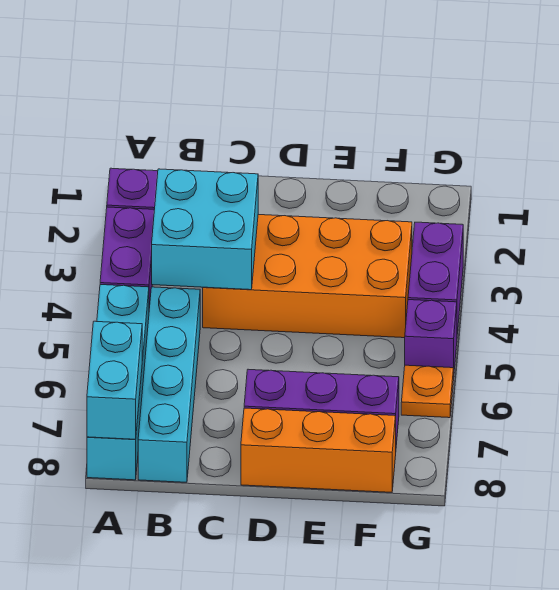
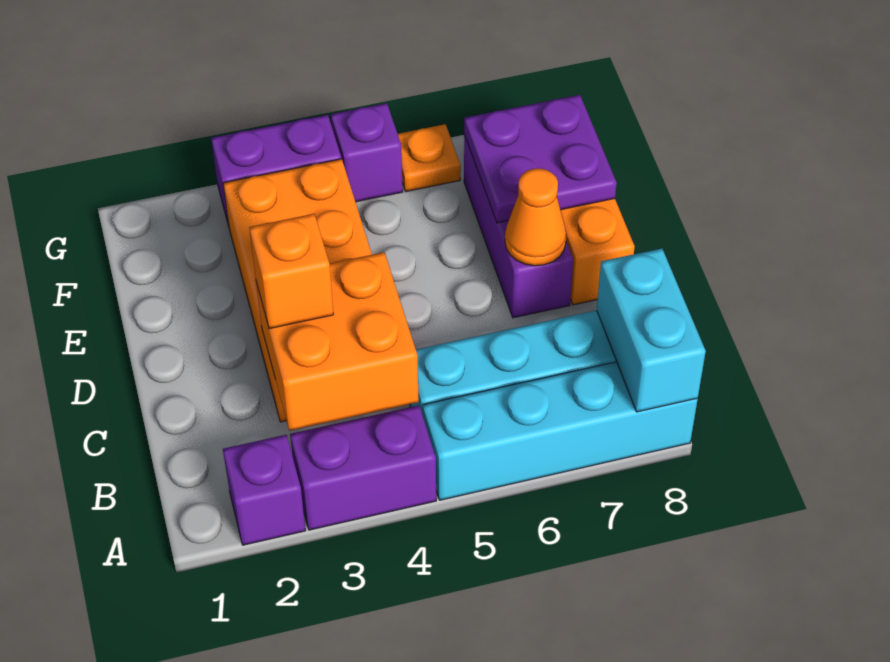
cyan brick A7:A8 level 2 -> cyan brick A8:B8 level 2
cyan brick B3:C4 level 2 -> orange brick B3:C4 level 2
none -> orange brick C3 level 3
none -> orange cone D7 level 2
none -> purple plate E7:F8 level 2

